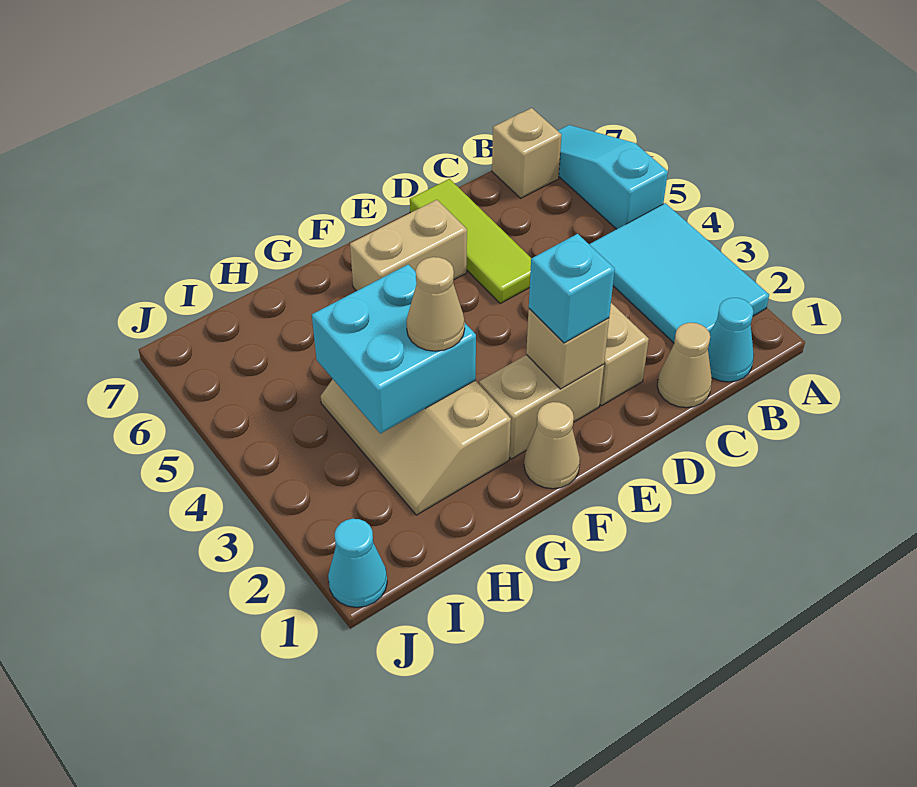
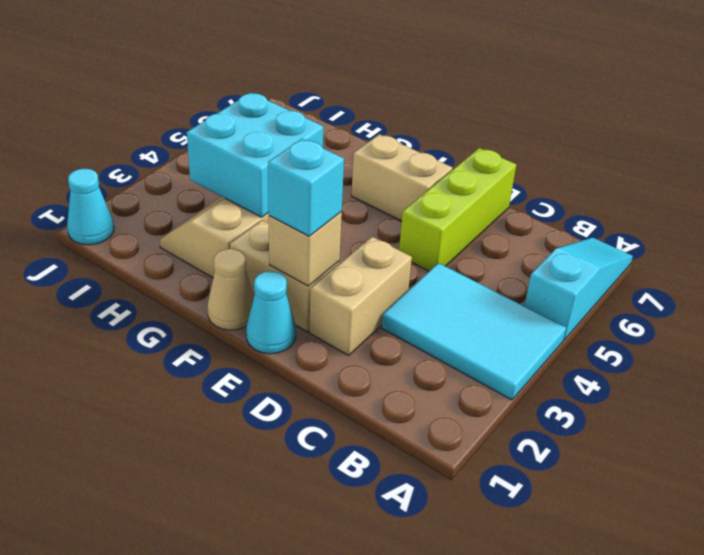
cyan tile A2:B4 level 1 -> cyan tile A3:C4 level 1
cyan cone B1 level 1 -> cyan cone E1 level 1
tan brick B7 level 1 -> none
tan cone C1 level 1 -> none
lime tile D5:D7 level 1 -> lime brick D5:D7 level 1
tan cone G3 level 3 -> none

